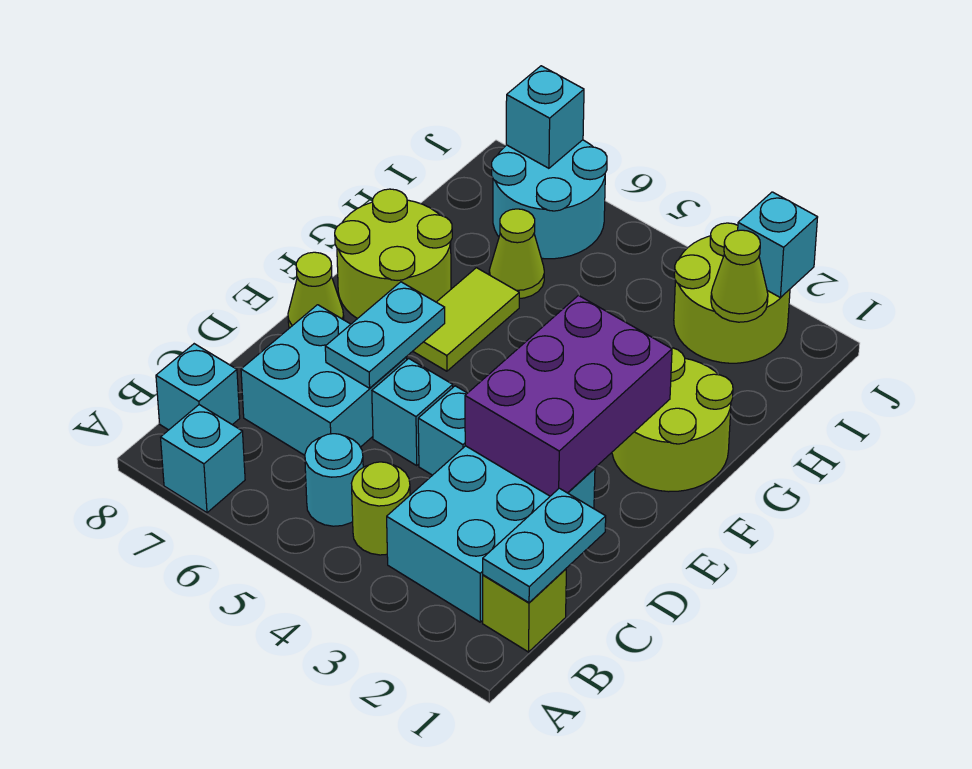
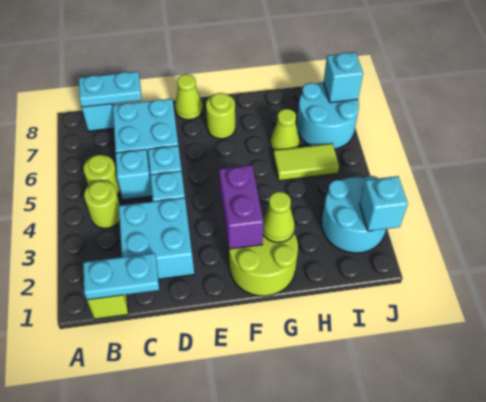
cyan brick A7 level 1 -> cyan brick C5 level 1
cyan brick B2:D3 level 1 -> cyan brick C2:D3 level 1
cyan round brick B5 level 1 -> lime round brick B5 level 1
purple brick D2:F3 level 2 -> purple brick F2:F3 level 2
cyan plate D6:E6 level 2 -> cyan plate B8:C8 level 2
lime tile F6:G6 level 1 -> lime tile H5:I5 level 1
lime round brick F7:G8 level 1 -> lime round brick F7 level 1
lime round brick I2:J3 level 1 -> cyan round brick I2:J3 level 1
lime cone I2 level 2 -> lime cone G2 level 2

